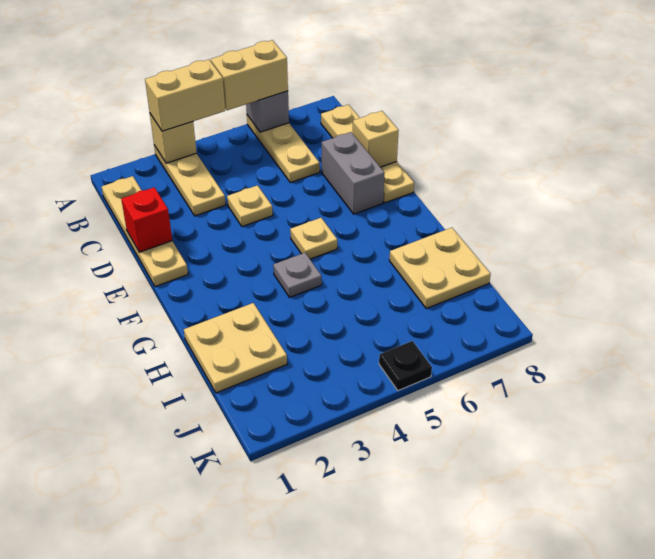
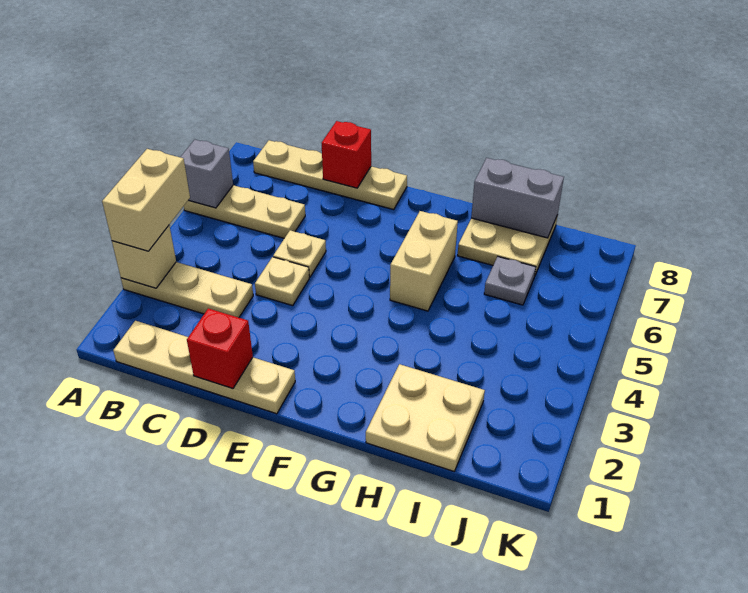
tan brick A5:A6 level 3 -> tan brick G5:G6 level 1
grey brick D7:E7 level 1 -> grey brick H8:I8 level 2
tan brick D8 level 2 -> red brick D8 level 2
tan plate F5 level 1 -> tan plate D5 level 1
grey plate G4 level 1 -> grey plate I6 level 1
black plate K5 level 1 -> none

